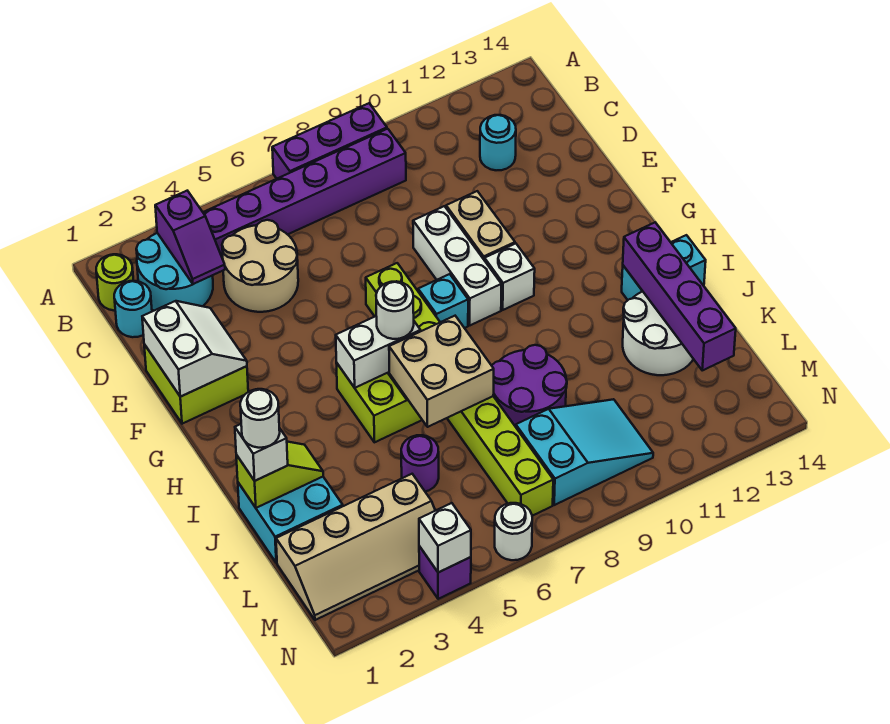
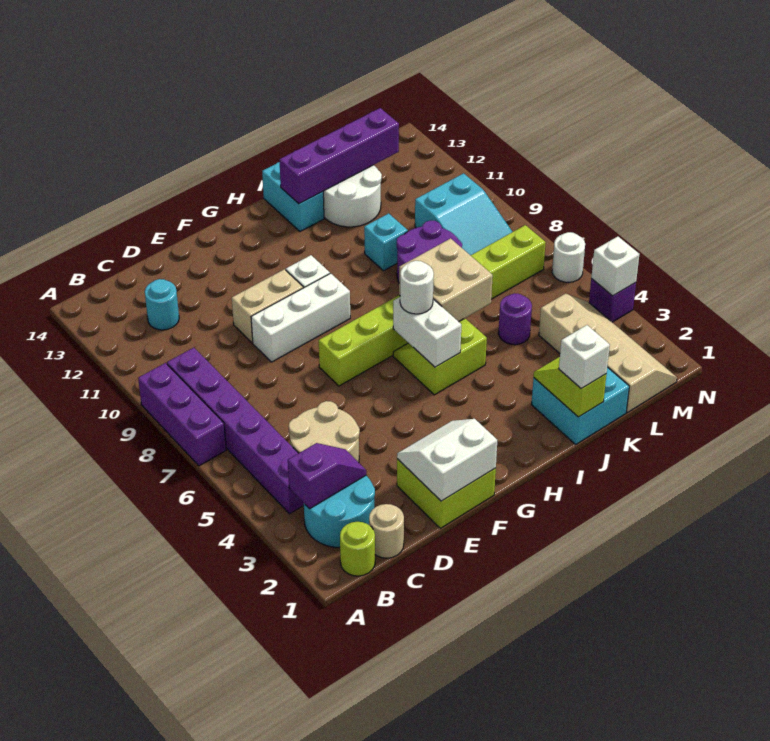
cyan round brick C1 level 1 -> tan round brick C1 level 1
cyan brick G8 level 1 -> cyan brick J10 level 1
white round brick J1 level 4 -> none
cyan slope L8:M10 level 1 top 8 -> cyan slope L8:M10 level 1 top 10

